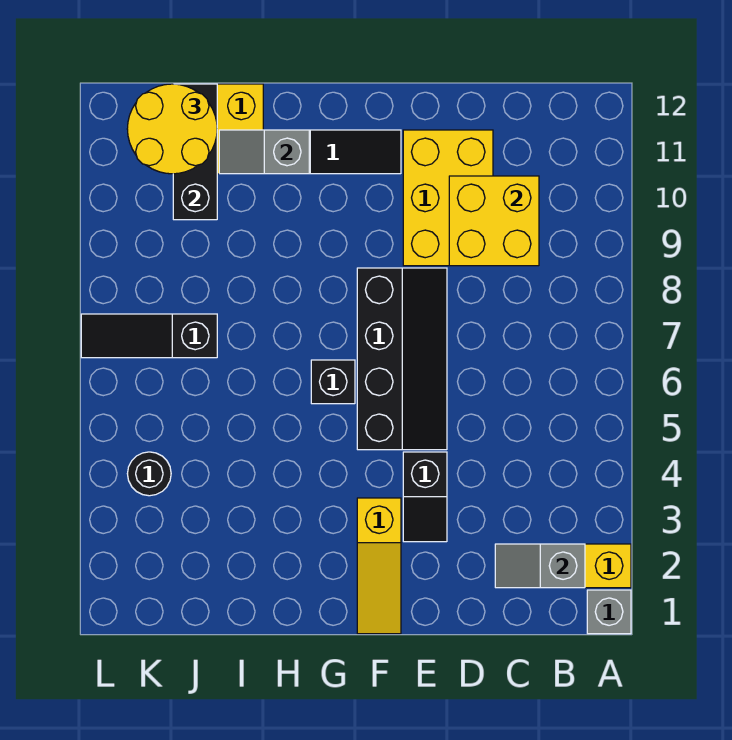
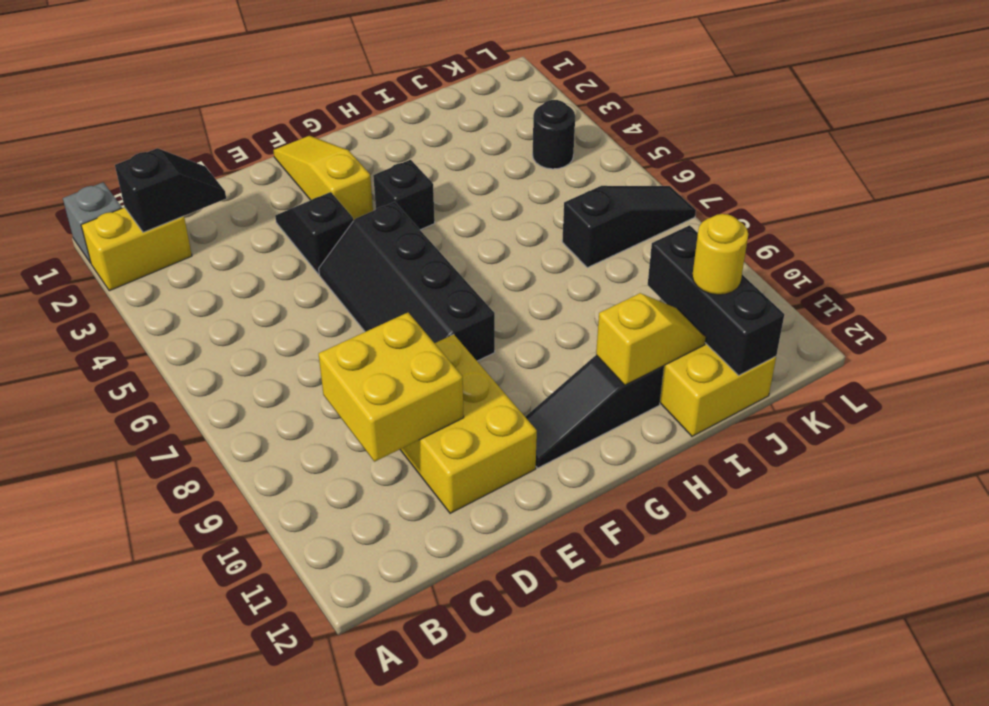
grey slope B2:C2 level 2 top B -> black slope B2:C2 level 2 top B
black brick G6 level 1 -> black brick G4 level 1
grey slope H11:I11 level 2 top H -> yellow slope H11:I11 level 2 top H
yellow round brick J11:K12 level 3 -> yellow round brick J11 level 3

